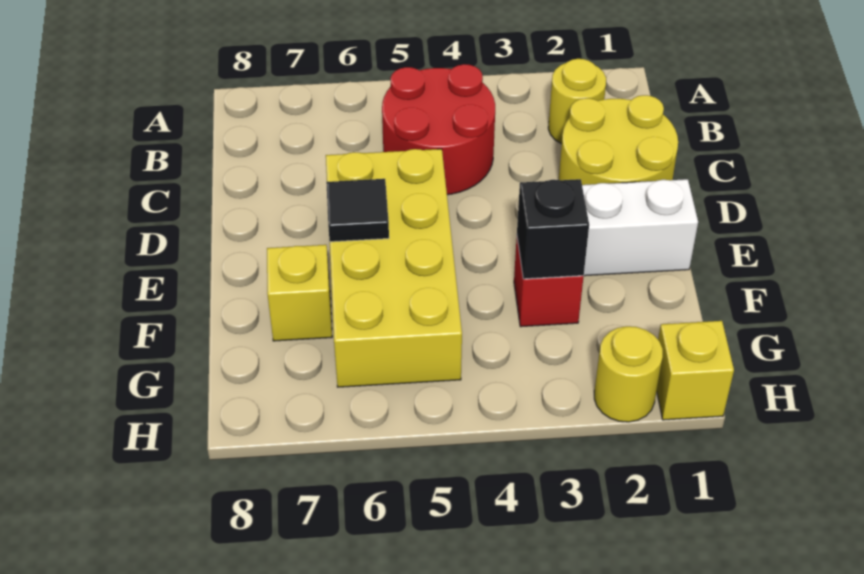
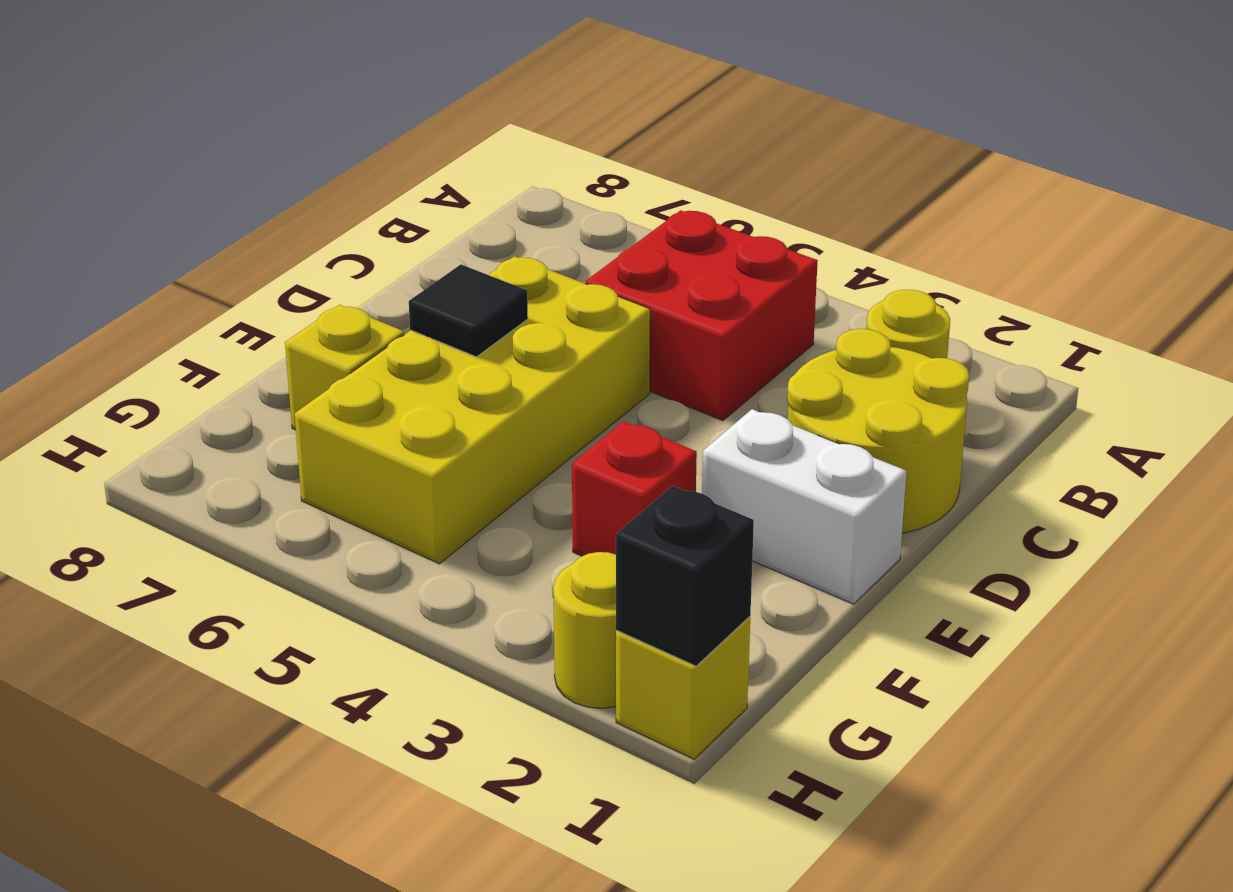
red round brick B4:C5 level 1 -> red brick B4:C5 level 1
black brick F3 level 2 -> black brick H1 level 2

